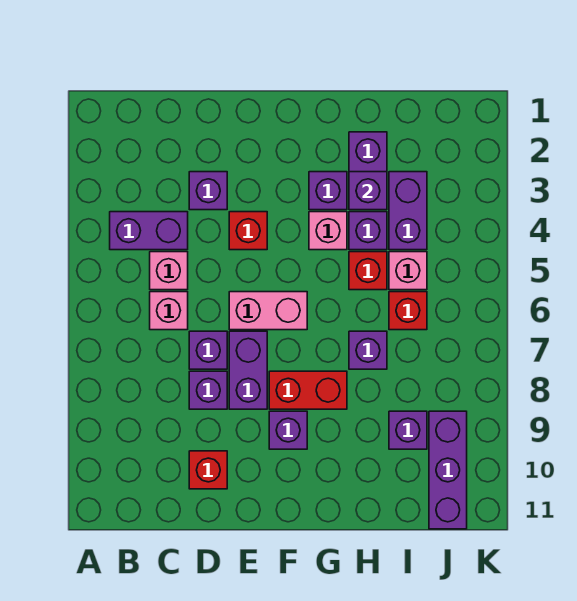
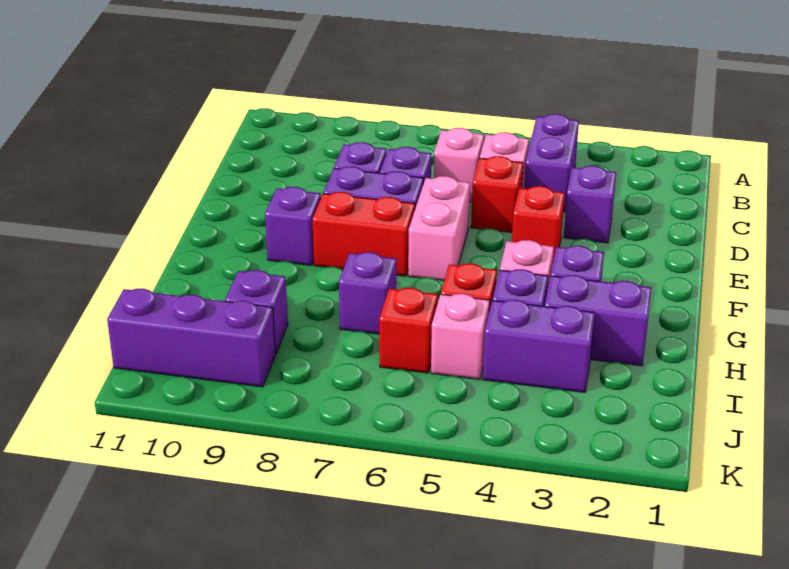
red brick D10 level 1 -> red brick D5 level 1
red brick F8:G8 level 1 -> red brick F7:F8 level 1
purple brick H3 level 2 -> none

